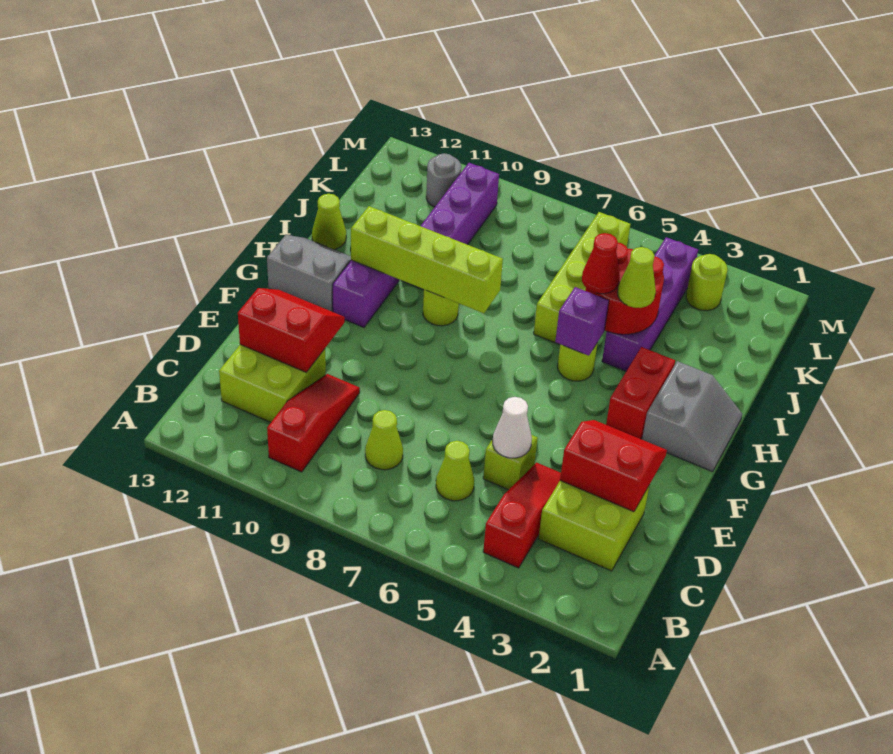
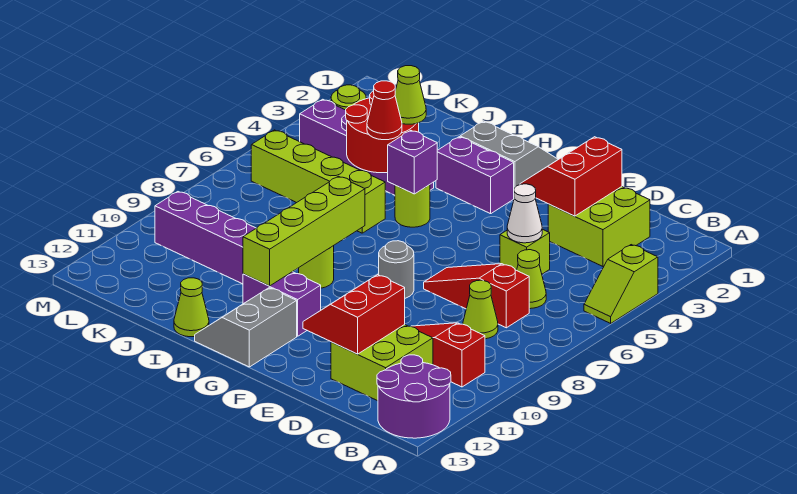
none -> lime slope A4:A5 level 1 top 4
none -> purple round brick A12:B13 level 1
red slope B4:D4 level 1 top B -> red slope C7:E7 level 1 top C
red brick G3:H3 level 1 -> purple brick G3:H3 level 1
grey round brick L11 level 1 -> grey round brick F8 level 1

